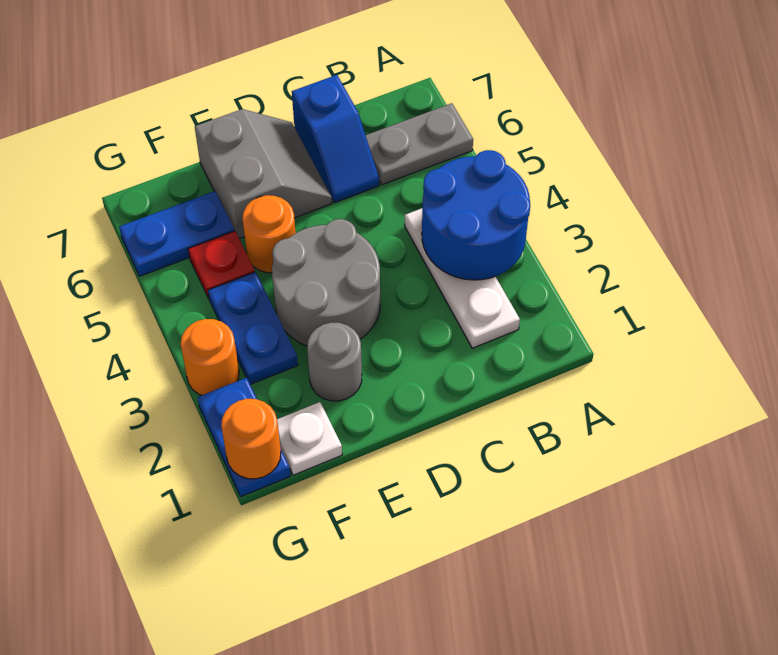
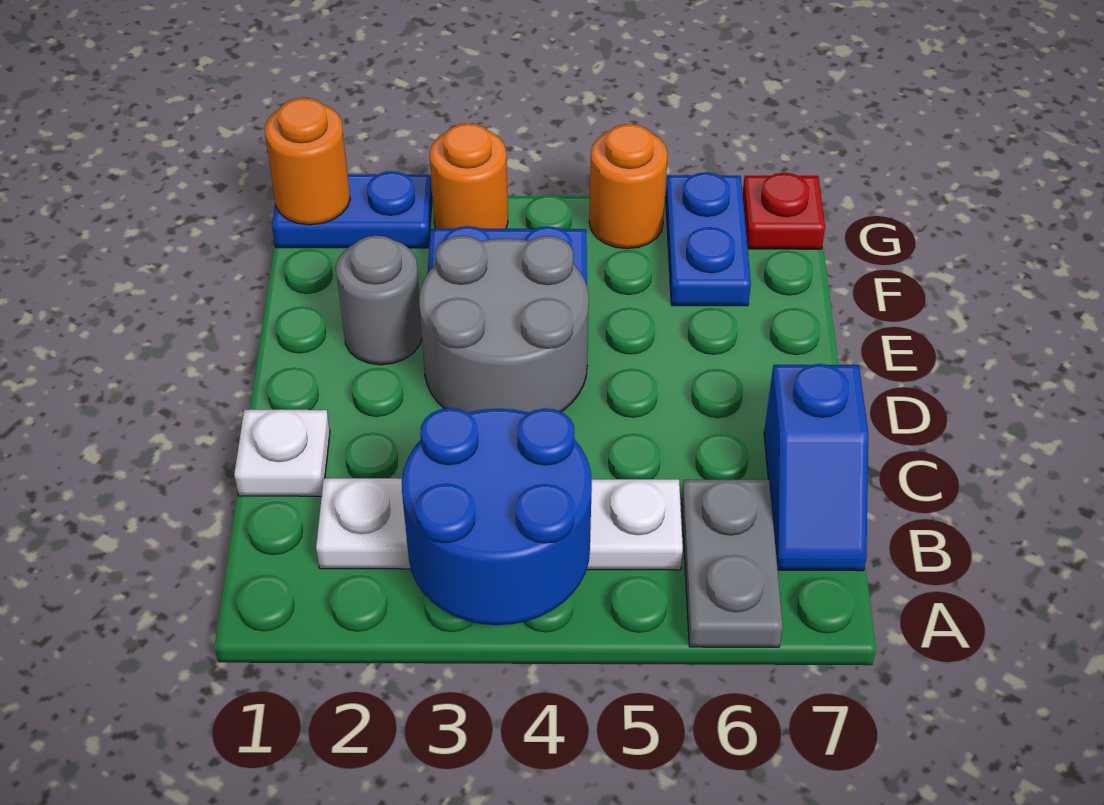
white plate B2:B4 level 1 -> white plate B2:B5 level 1
blue slope C6:C7 level 1 top 7 -> blue slope B7:C7 level 1 top C
grey slope D6:E7 level 1 top E -> none
orange round brick E5 level 1 -> orange round brick G5 level 1
white plate F1 level 1 -> white plate C1 level 1
red plate F5 level 1 -> red plate G7 level 1

